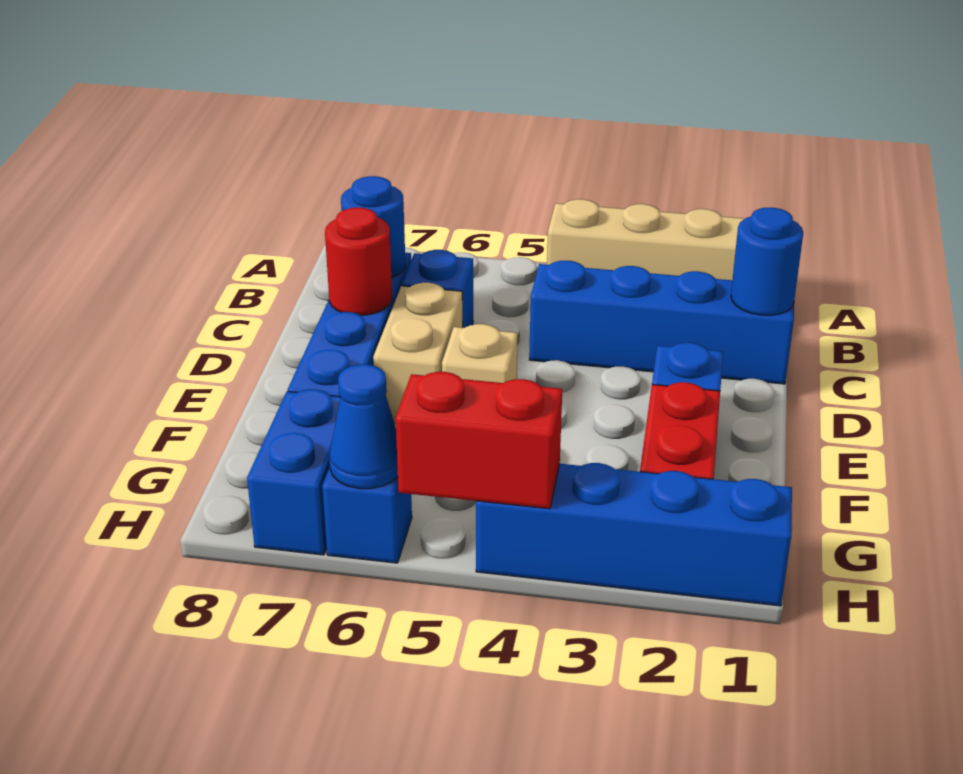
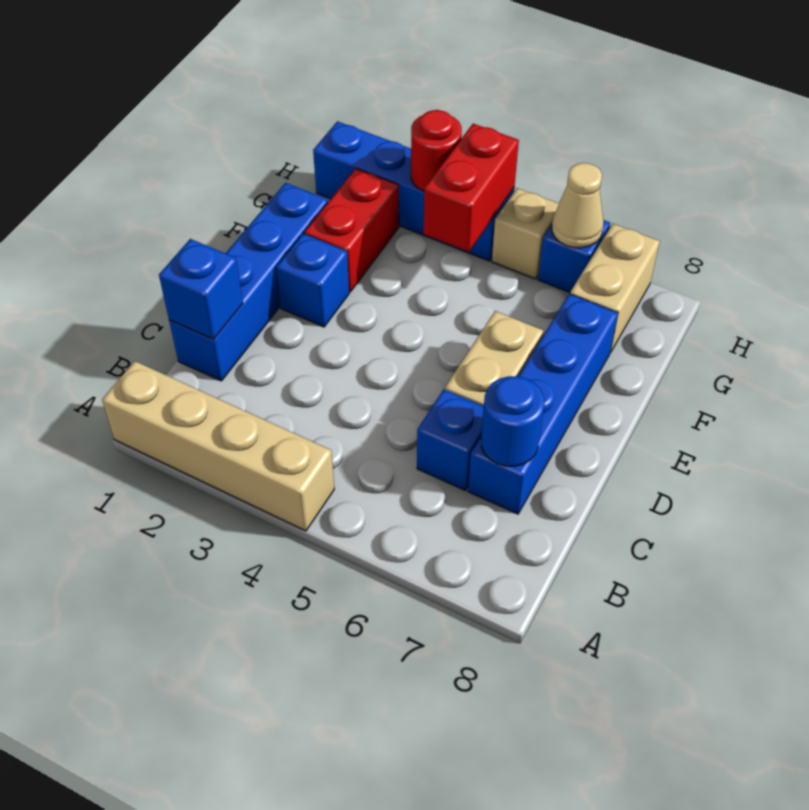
blue brick C1:C4 level 1 -> blue brick C1:F1 level 1
blue round brick C1 level 2 -> blue brick C1 level 2
red round brick D7 level 2 -> red round brick H3 level 2
tan brick E5 level 1 -> tan brick H5 level 1
blue brick G7:H7 level 1 -> tan brick G7:H7 level 1
red brick H4:H5 level 2 -> red brick G4:H4 level 2
blue cone H6 level 2 -> tan cone H6 level 2

